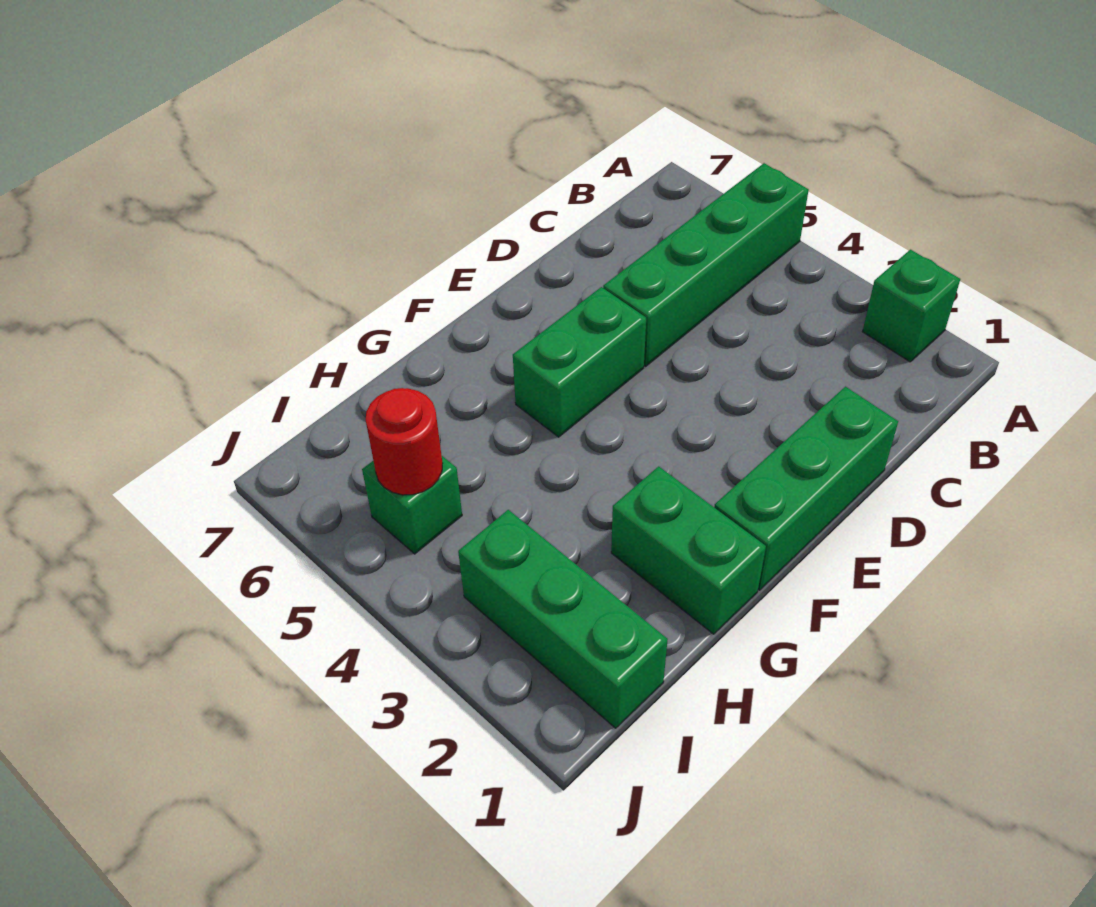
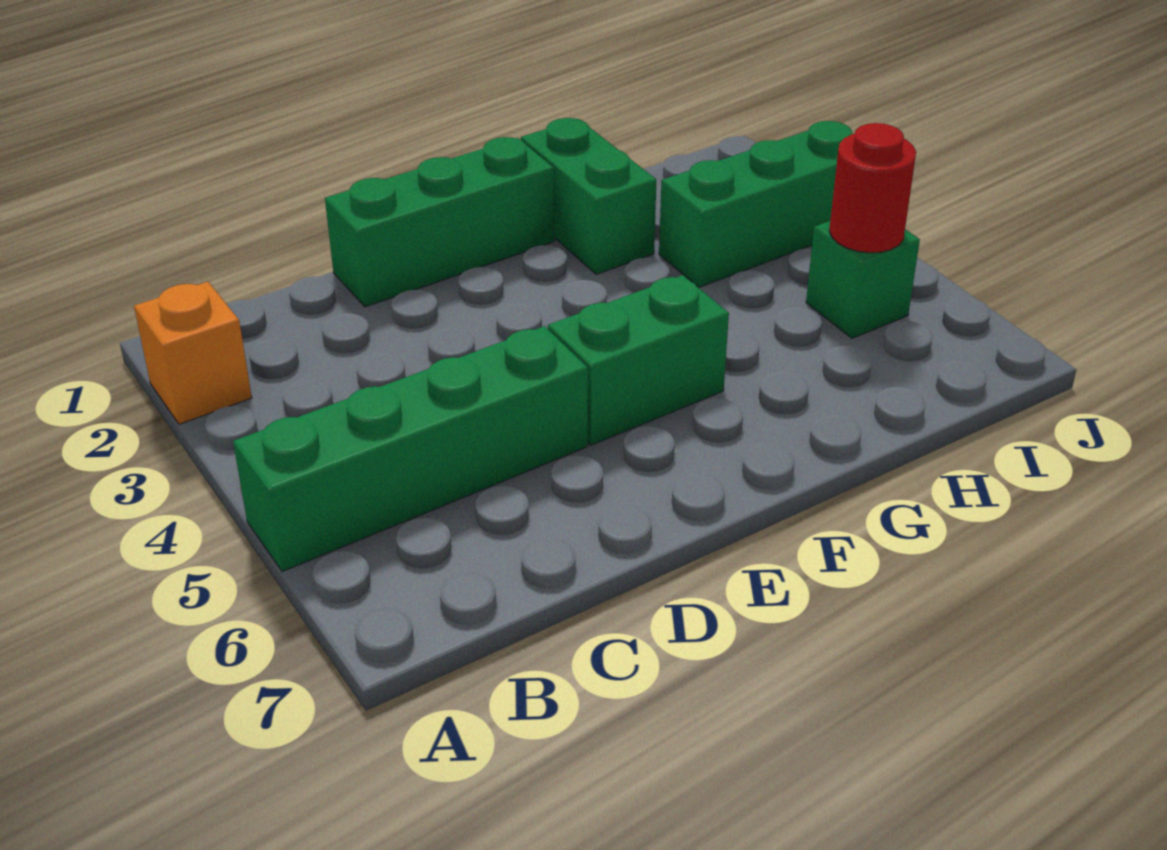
green brick A2 level 1 -> orange brick A2 level 1
green brick I1:I3 level 1 -> green brick H3:J3 level 1

